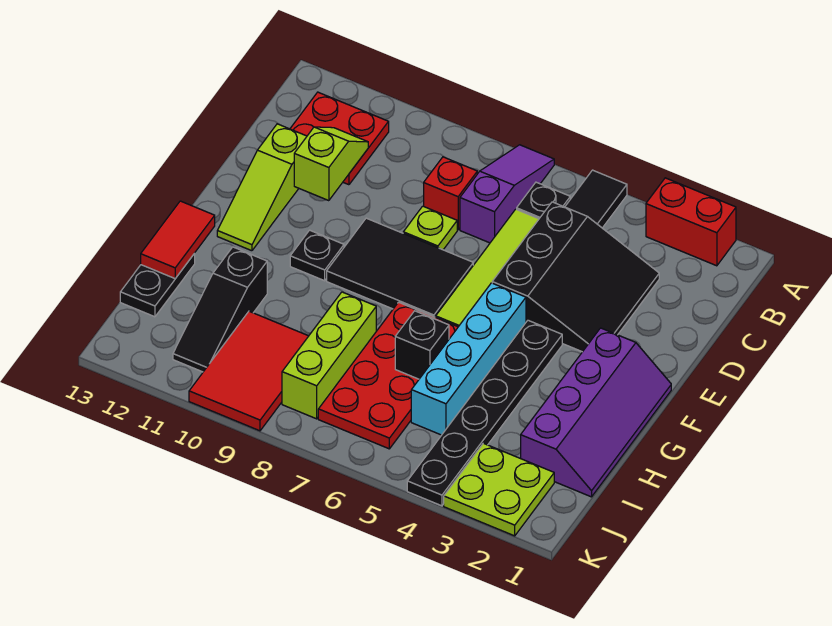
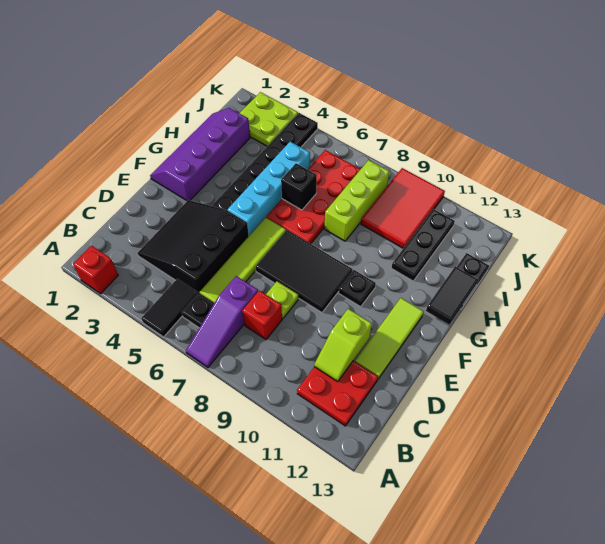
red brick A2:A3 level 1 -> red brick A2 level 1
lime slope D12:F12 level 1 top D -> lime tile D12:F12 level 1
red tile G13:H13 level 2 -> black tile G13:H13 level 2
black slope H11:J11 level 1 top H -> black plate H11:J11 level 1

